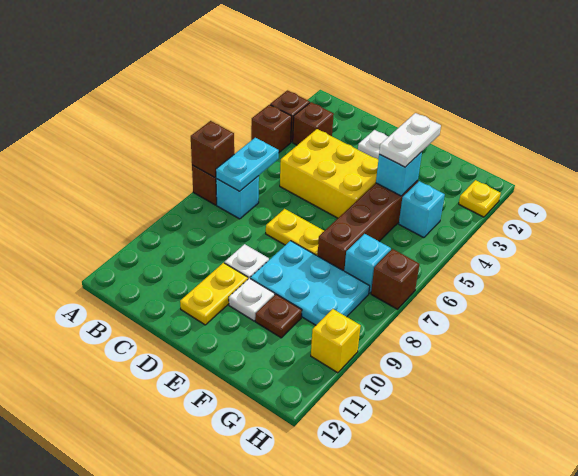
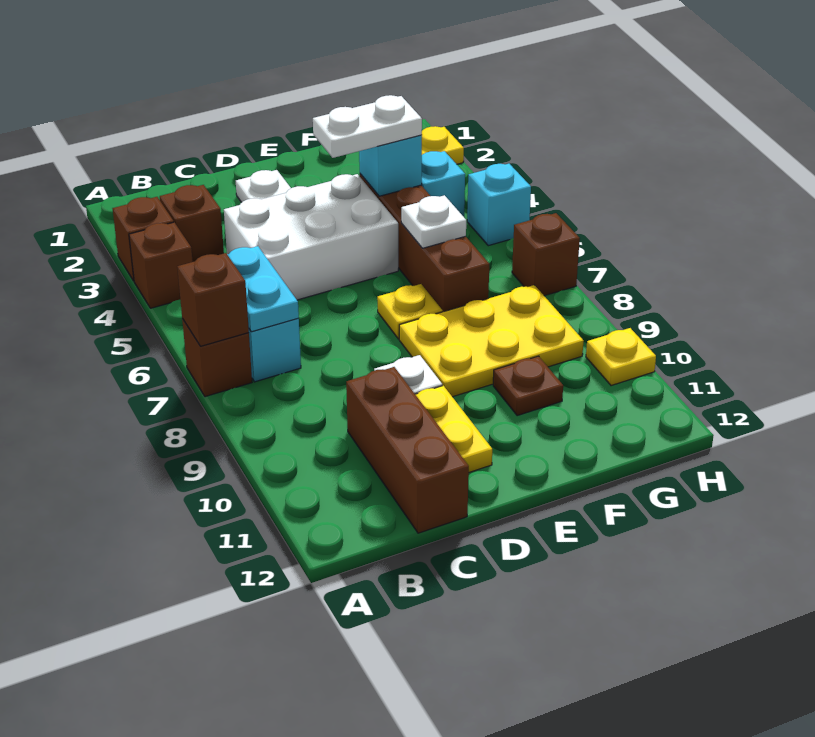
yellow brick C4:E5 level 1 -> white brick C4:E5 level 1
none -> brown brick C10:C12 level 1
yellow plate D7:E7 level 1 -> yellow plate E7 level 1
cyan plate E8:G9 level 1 -> yellow plate E8:G9 level 1
white plate E10 level 1 -> white plate F6 level 2
white plate F3:F4 level 3 -> white plate E4:F4 level 3
cyan brick G7 level 1 -> cyan brick H5 level 1
yellow brick H10 level 1 -> yellow plate H10 level 1

